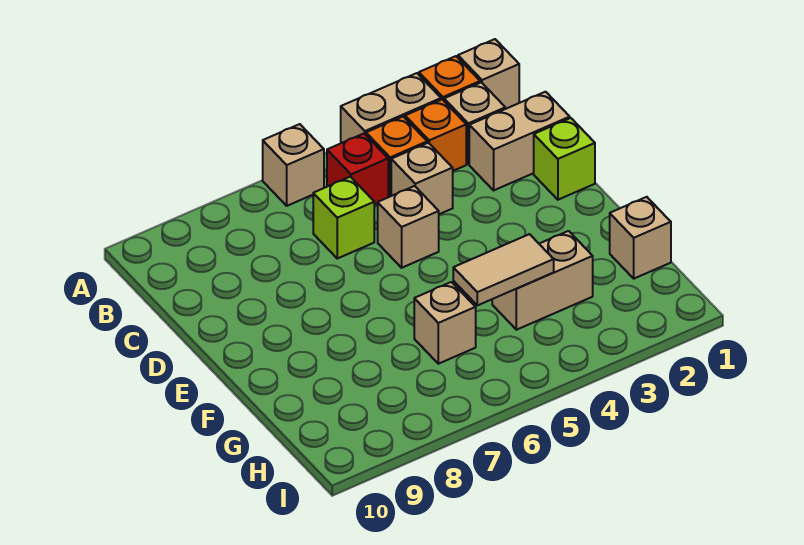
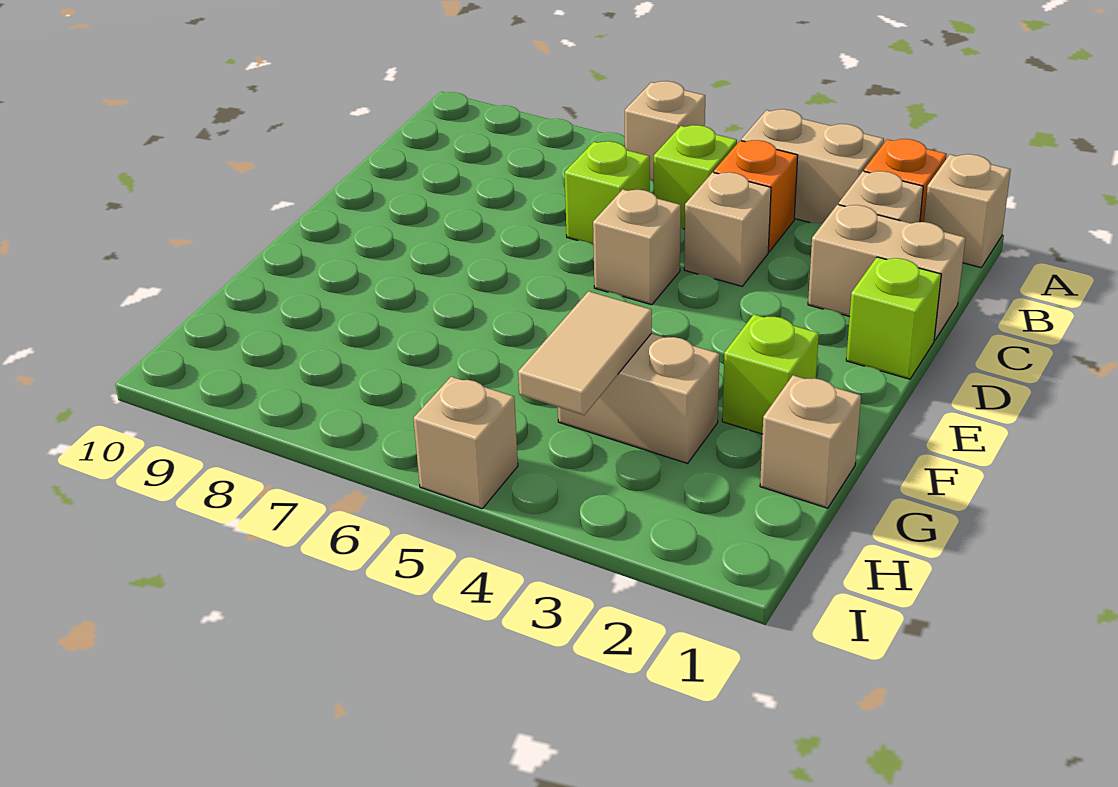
orange brick B3 level 1 -> none
red brick B5 level 1 -> lime brick B5 level 1
none -> lime brick F2 level 1
tan tile G4:G5 level 2 -> tan tile G4:H4 level 2
tan brick G6 level 1 -> tan brick I5 level 1

